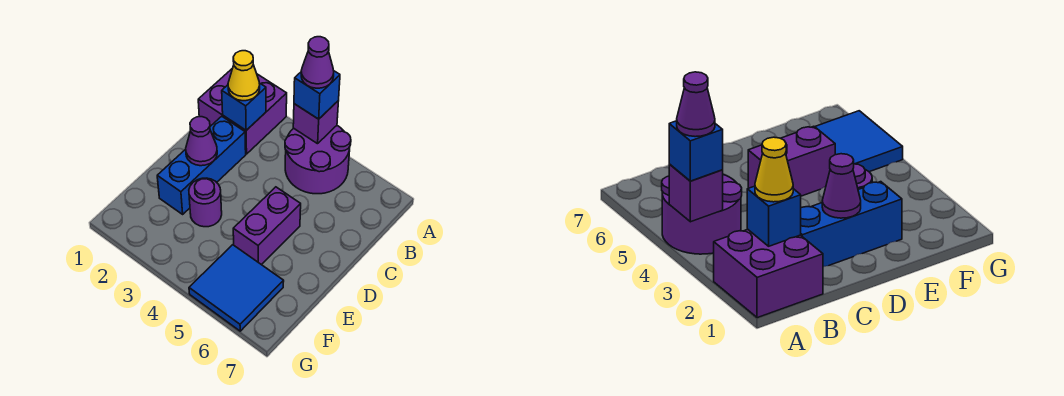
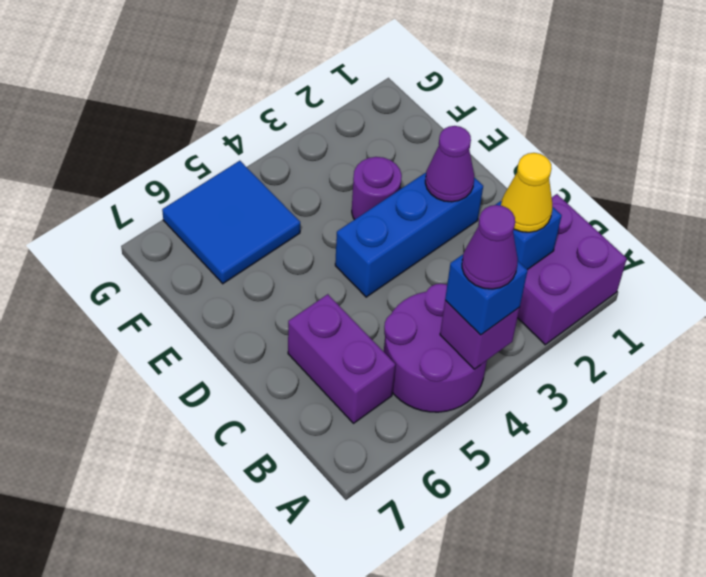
blue brick C2:E2 level 1 -> blue brick D2:D4 level 1
purple brick D5:E5 level 1 -> purple brick B6:C6 level 1

